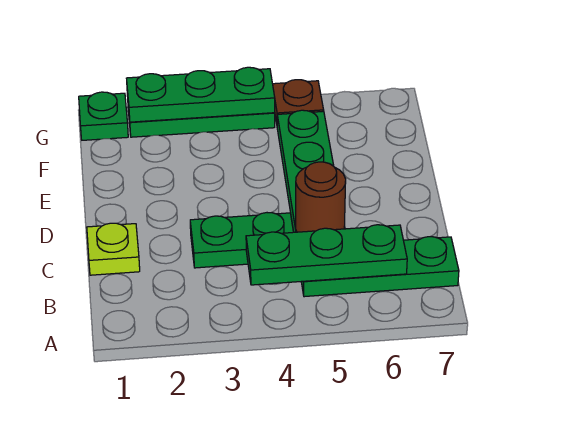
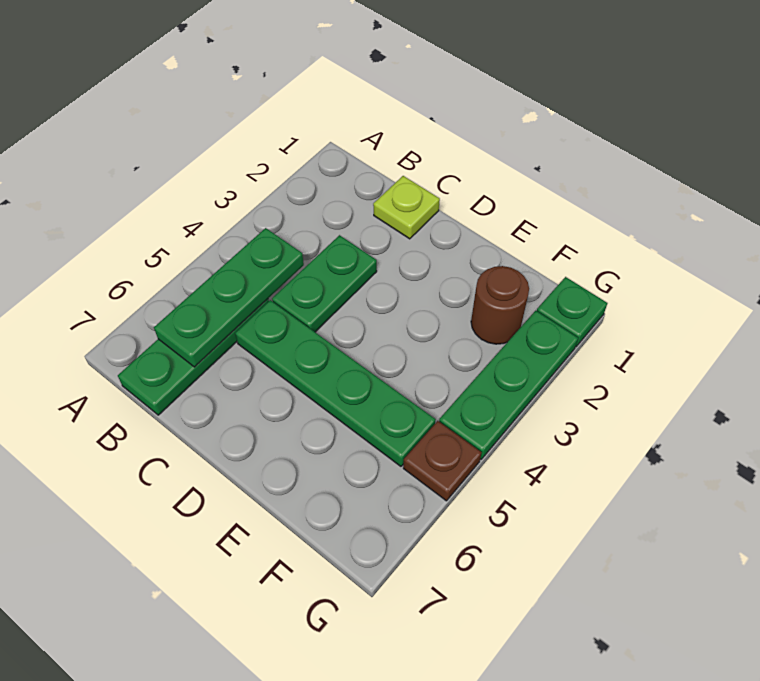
brown round brick C5 level 2 -> brown round brick F2 level 1
green plate G2:G4 level 2 -> none

